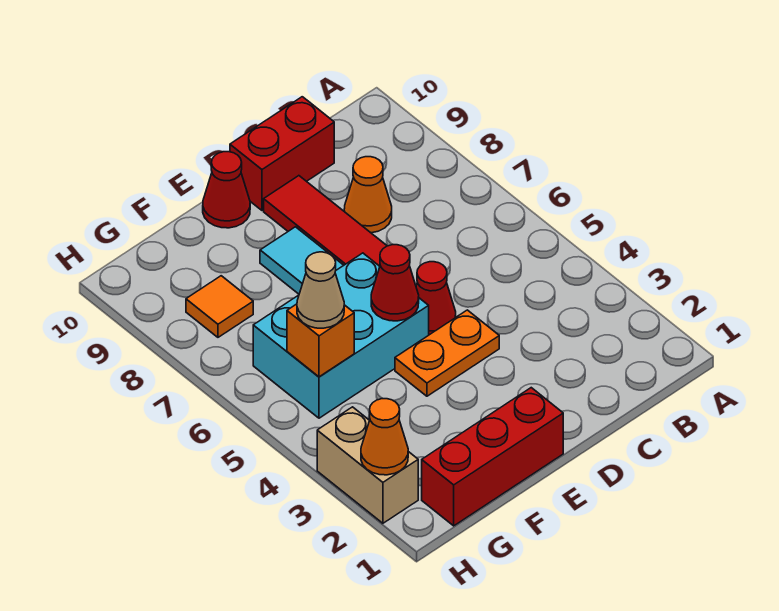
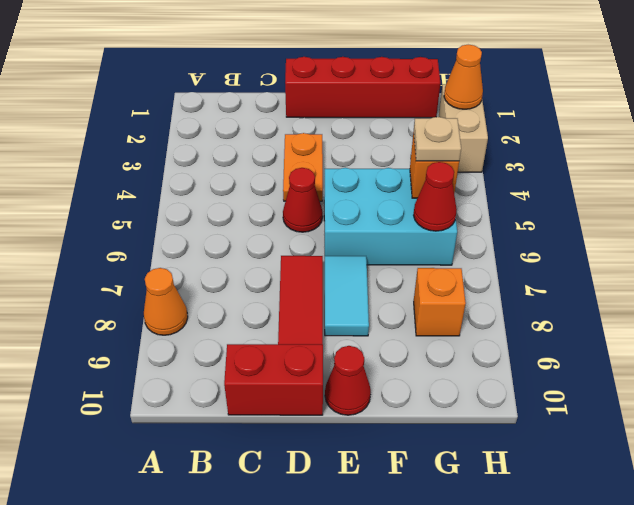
orange cone C8 level 1 -> orange cone A8 level 1
orange plate D4:E4 level 1 -> orange plate D3:D4 level 1
red brick E1:G1 level 1 -> red brick D1:G1 level 1
red cone E5 level 2 -> red cone G6 level 2
tan cone G5 level 3 -> tan plate G5 level 3
orange tile G8 level 1 -> orange brick G8 level 1

